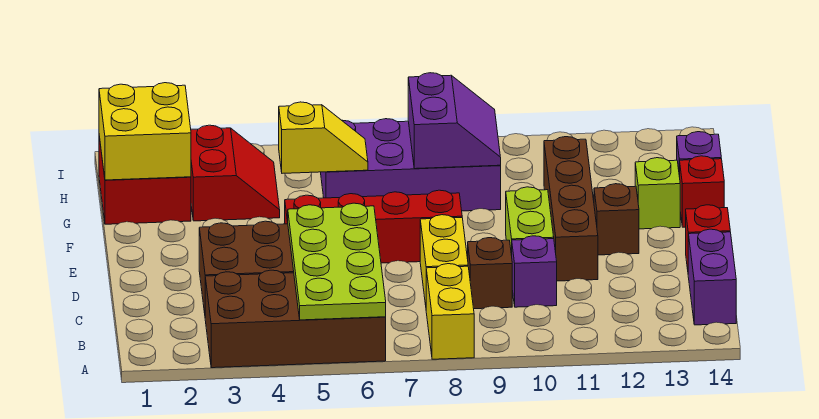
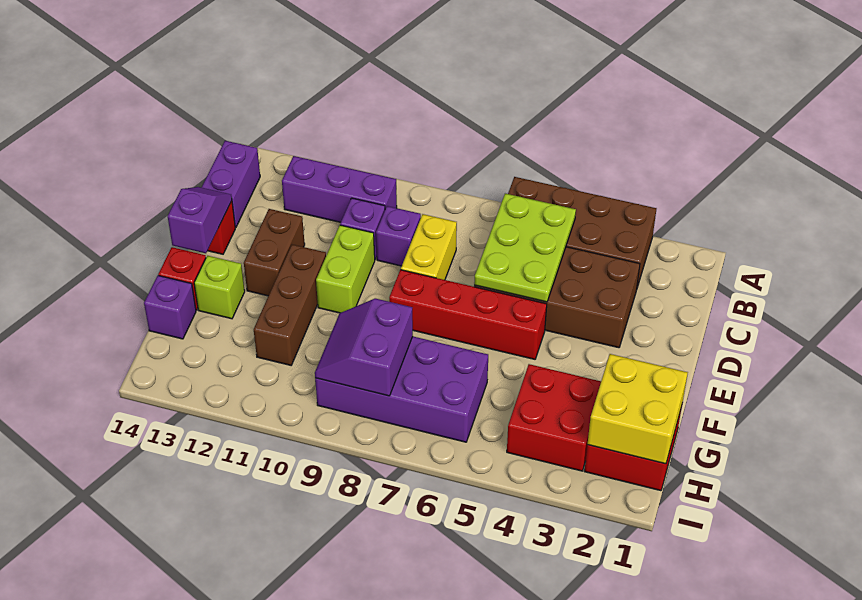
lime plate A5:D6 level 2 -> lime plate B5:D6 level 2
yellow brick A8:B8 level 1 -> none
none -> purple brick B10:B12 level 1
brown brick C9 level 1 -> purple brick C9 level 1
brown brick D11:G11 level 1 -> brown brick E11:G11 level 1
none -> purple slope D14:E14 level 2 top E
brown brick E12 level 1 -> brown brick D12:E12 level 1
red slope G3:H4 level 1 top 3 -> red brick G3:H4 level 1
yellow slope G5:G6 level 2 top 5 -> none

